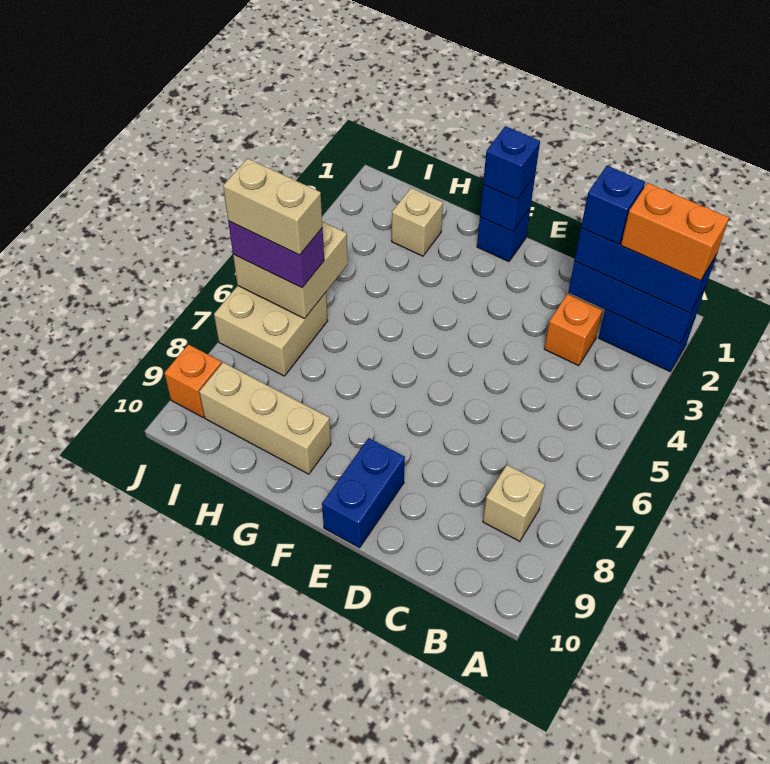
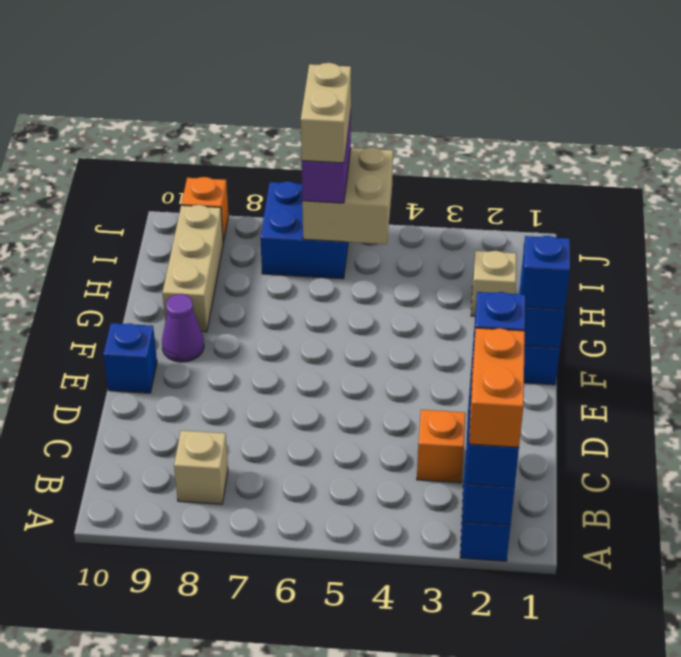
blue brick E9:E10 level 1 -> blue brick E10 level 1
none -> purple cone F9 level 1
tan brick I6:J7 level 1 -> blue brick I6:J7 level 1

